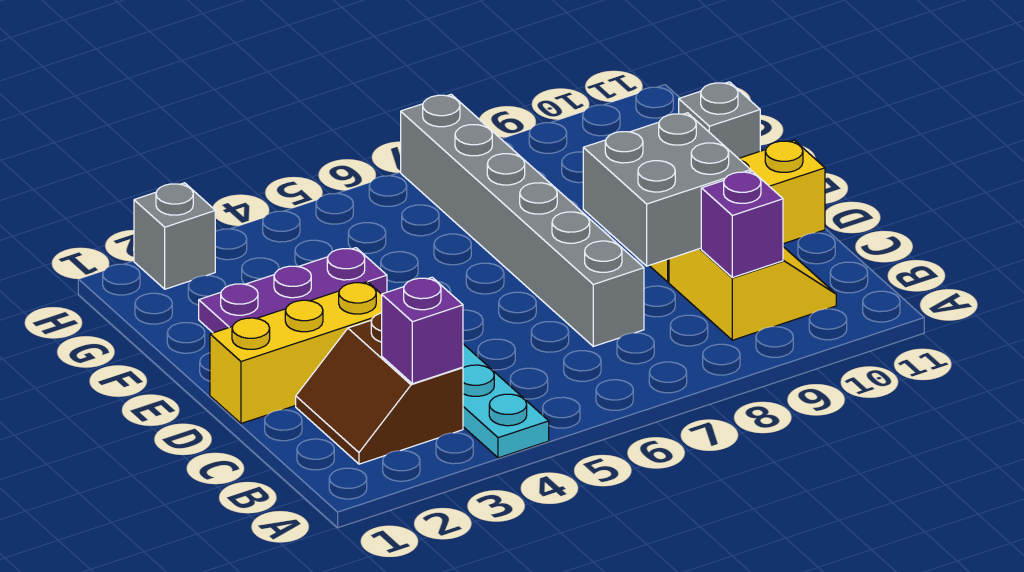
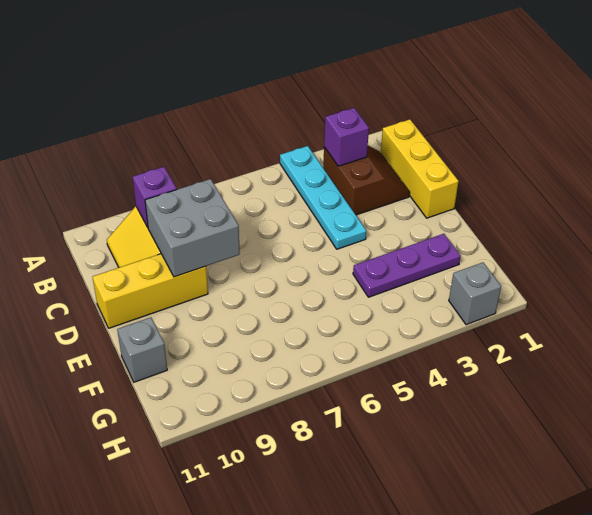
grey brick C7:H7 level 1 -> none
yellow brick D1:D3 level 1 -> yellow brick B1:D1 level 1

